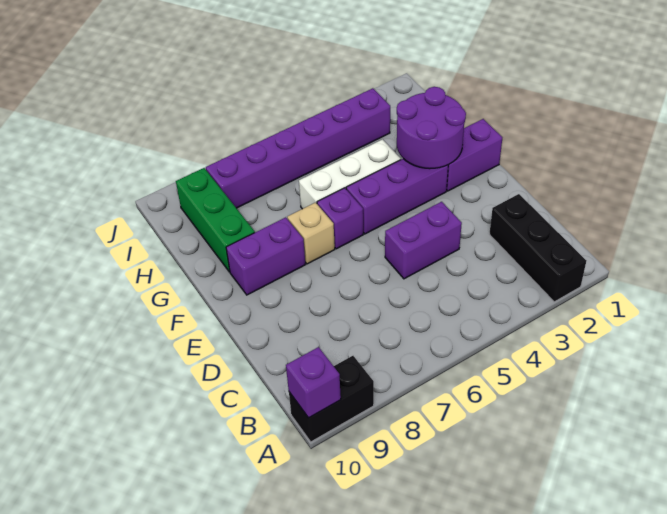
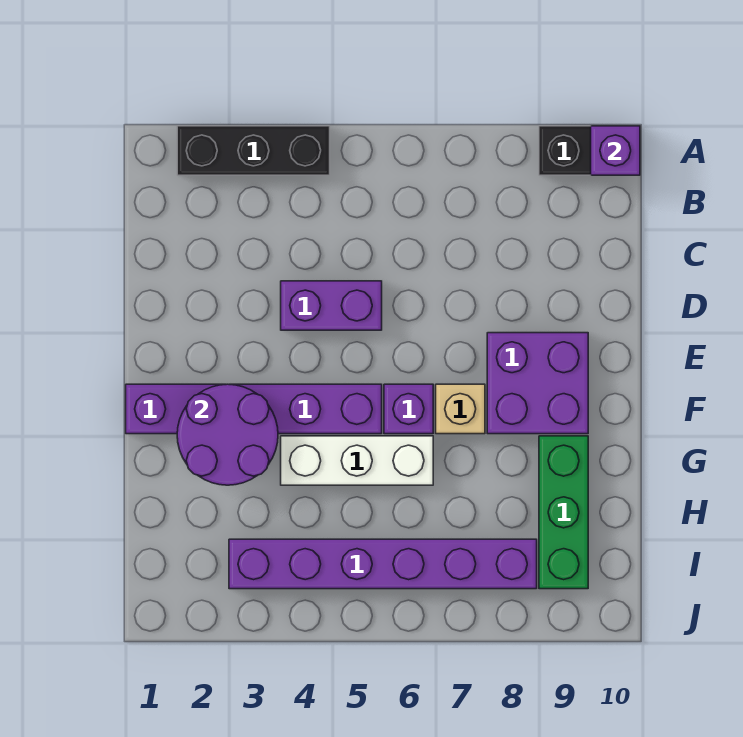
black brick A2:C2 level 1 -> black brick A2:A4 level 1
purple brick F8:F9 level 1 -> purple brick E8:F9 level 1

